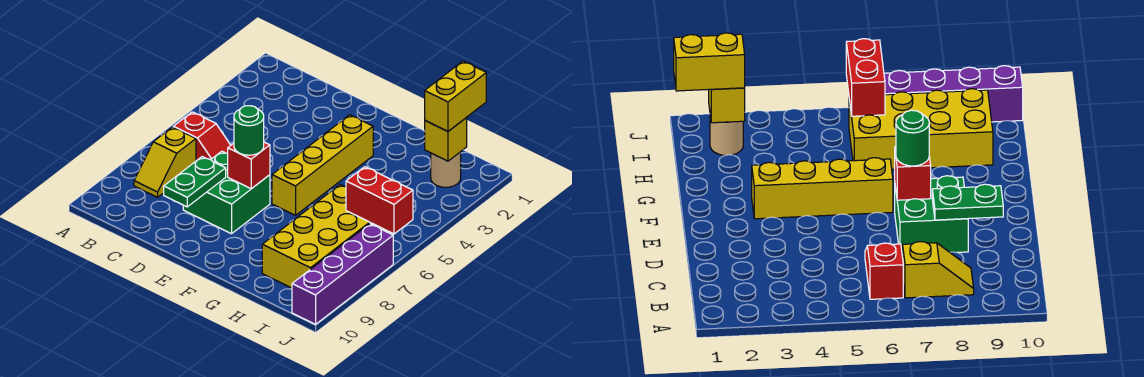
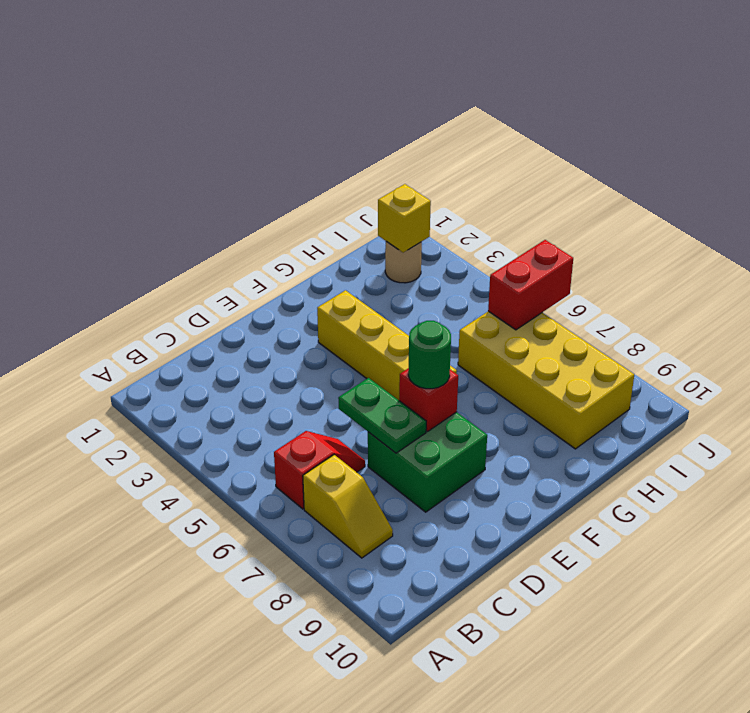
green plate D8:D9 level 2 -> green plate D6:D7 level 2
yellow brick I1:I2 level 3 -> none
purple brick J7:J10 level 1 -> none

